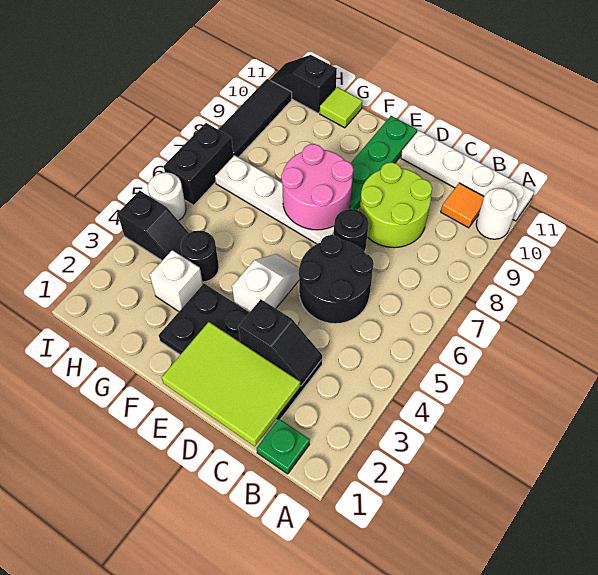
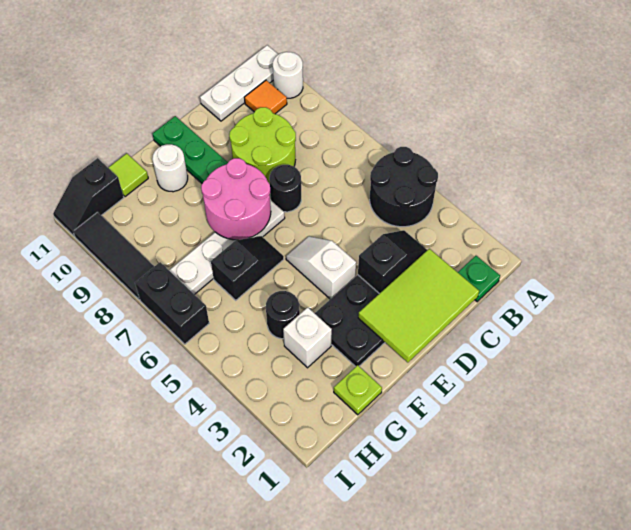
white plate A11:D11 level 1 -> white plate A11:C11 level 1
black round brick C5:D6 level 1 -> black round brick A4:B5 level 1
none -> lime plate G1 level 1
black slope H4:I4 level 1 top I -> black slope F6:G6 level 1 top G
white round brick I5 level 1 -> white round brick F10 level 1

